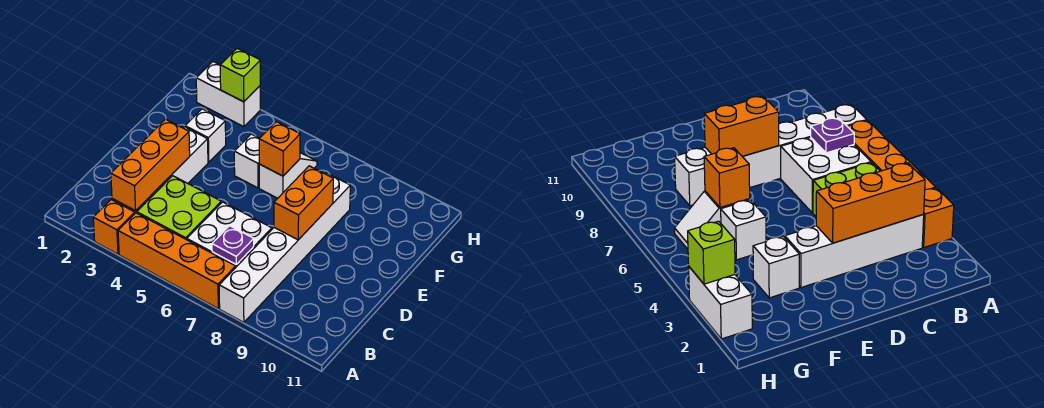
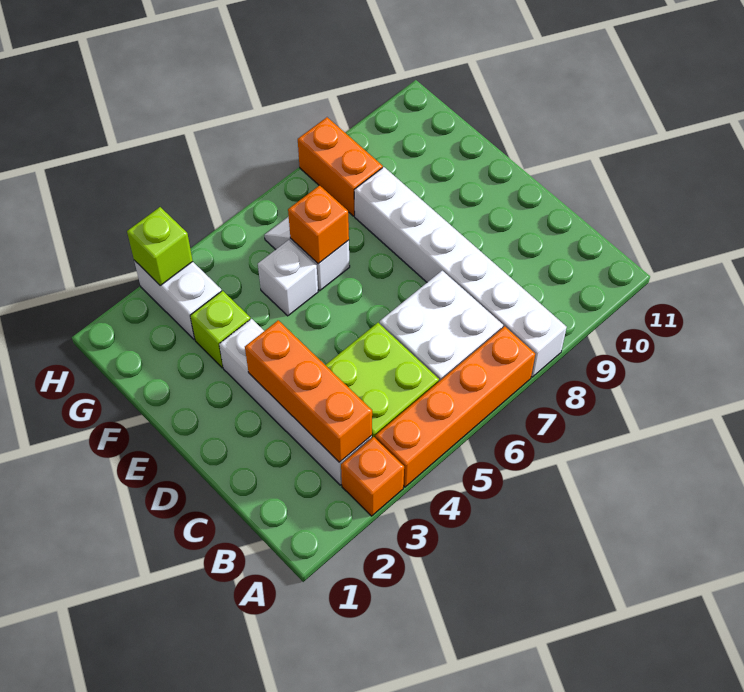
purple plate B7 level 2 -> none
orange brick D8:E8 level 2 -> orange brick G8:H8 level 1
white brick F3 level 1 -> lime brick F3 level 1
white brick H2:H3 level 1 -> white brick G3:H3 level 1

